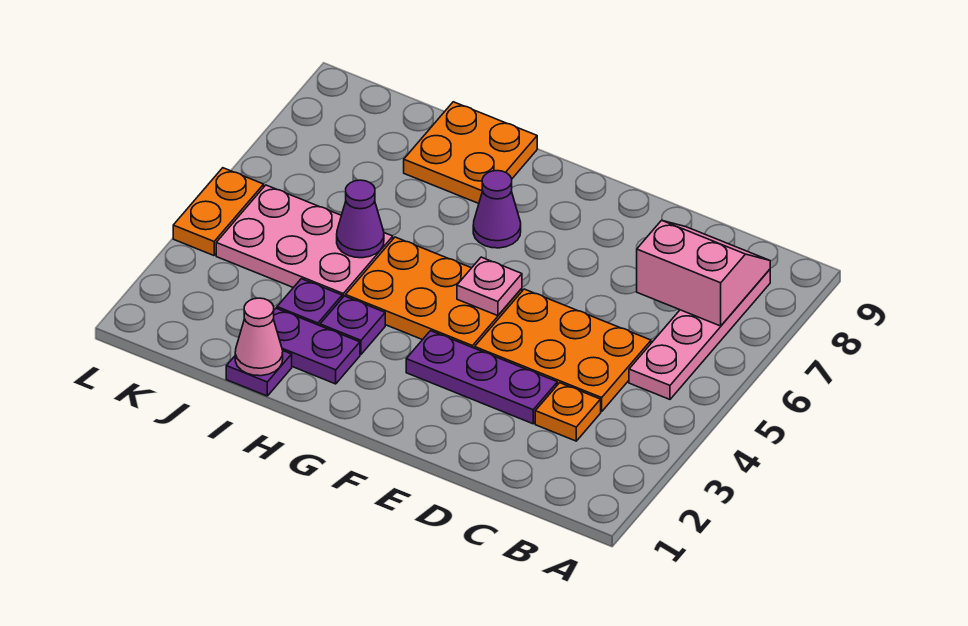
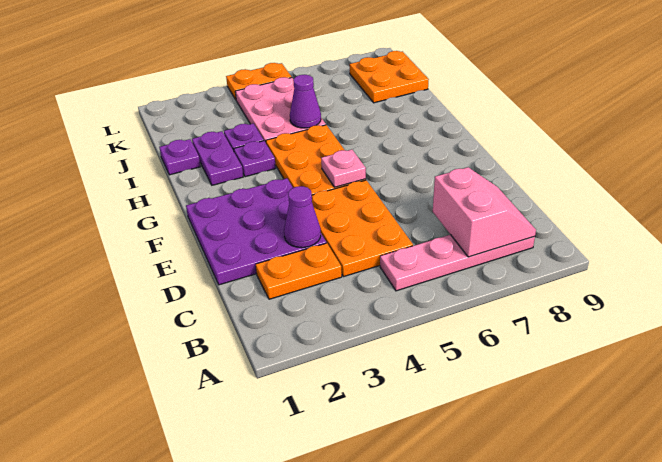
orange plate C3 level 1 -> orange plate C2:C3 level 1
purple plate D3:F3 level 1 -> purple plate D1:F3 level 1
purple cone G7 level 1 -> purple cone D3 level 2
orange plate H8:I9 level 1 -> orange plate J8:K9 level 1
pink cone I1 level 2 -> none

